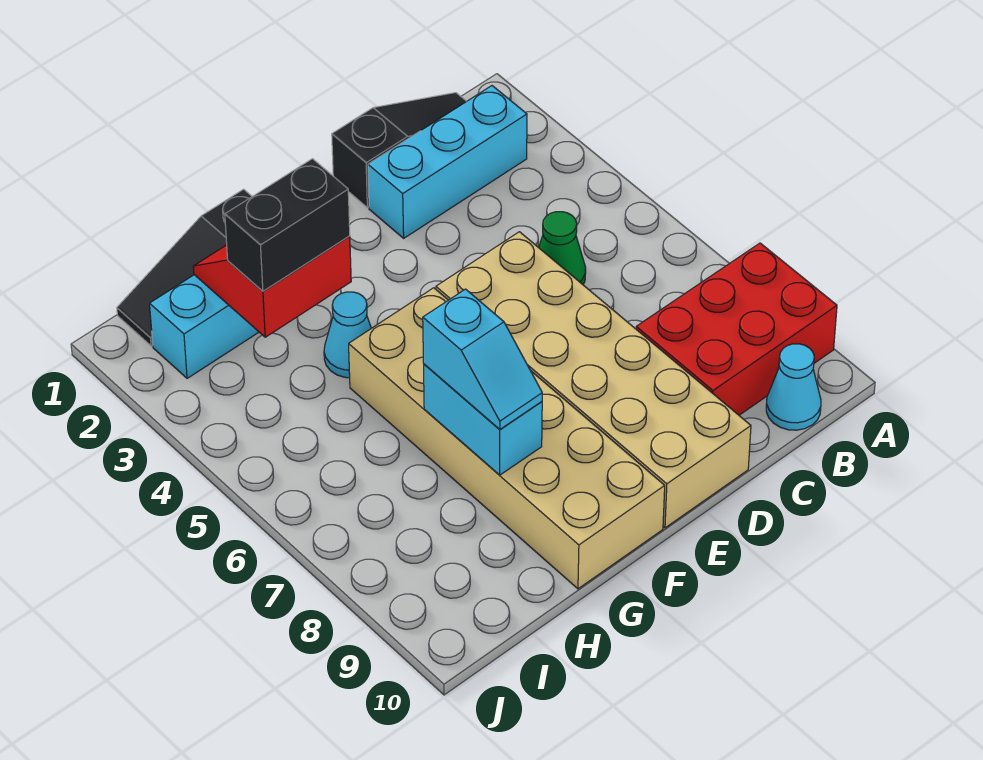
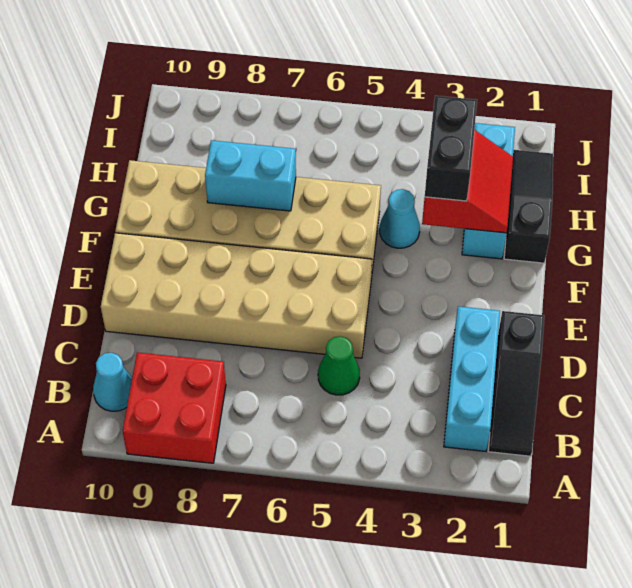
red brick A8:C9 level 1 -> red brick A8:B9 level 1
cyan slope G7:G8 level 3 top 7 -> none

